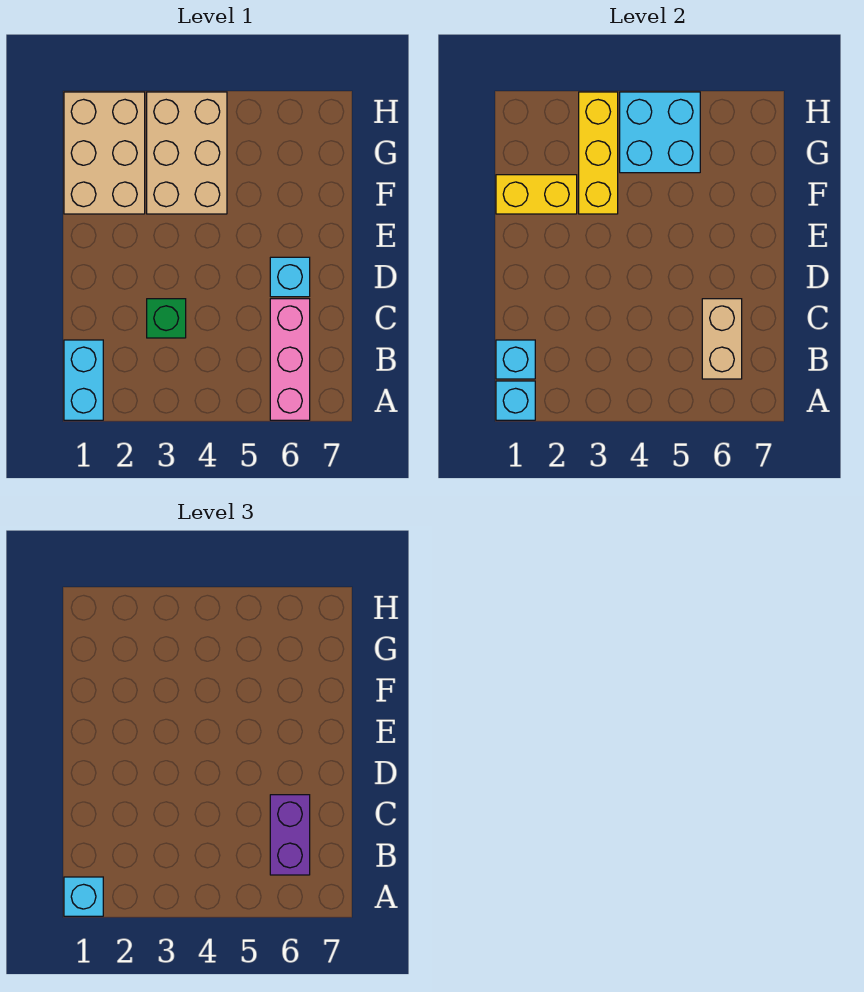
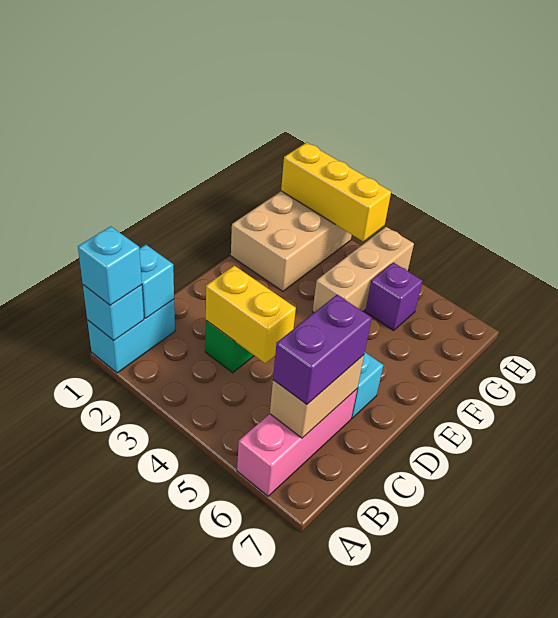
yellow brick F1:F2 level 2 -> yellow brick C3:C4 level 2
tan brick F3:H4 level 1 -> tan brick F4:H4 level 1
yellow brick F3:H3 level 2 -> yellow brick H1:H3 level 2
cyan brick G4:H5 level 2 -> none
none -> purple brick G5 level 1

